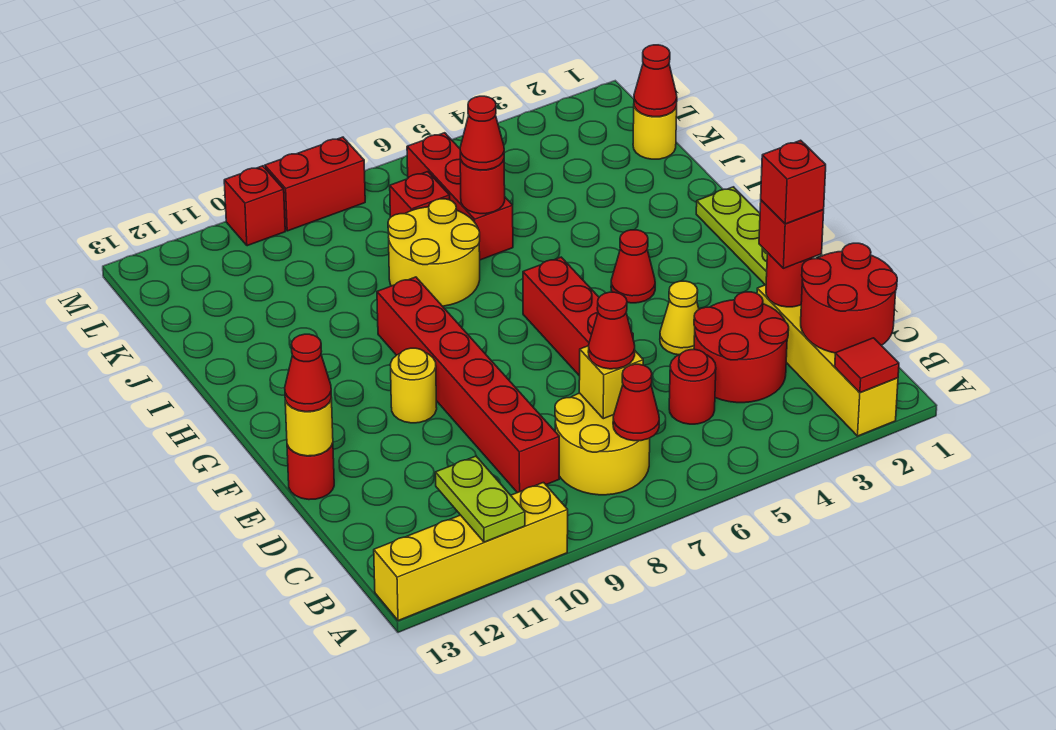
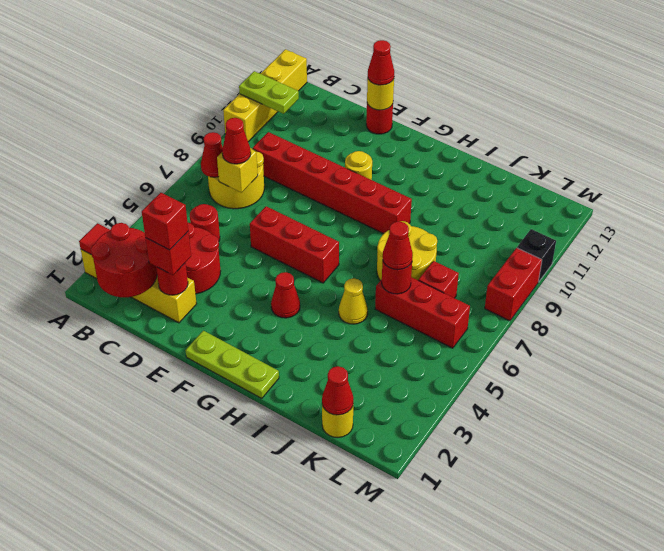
yellow cone E4 level 1 -> yellow cone I5 level 1
red brick M10 level 1 -> black brick M10 level 1

